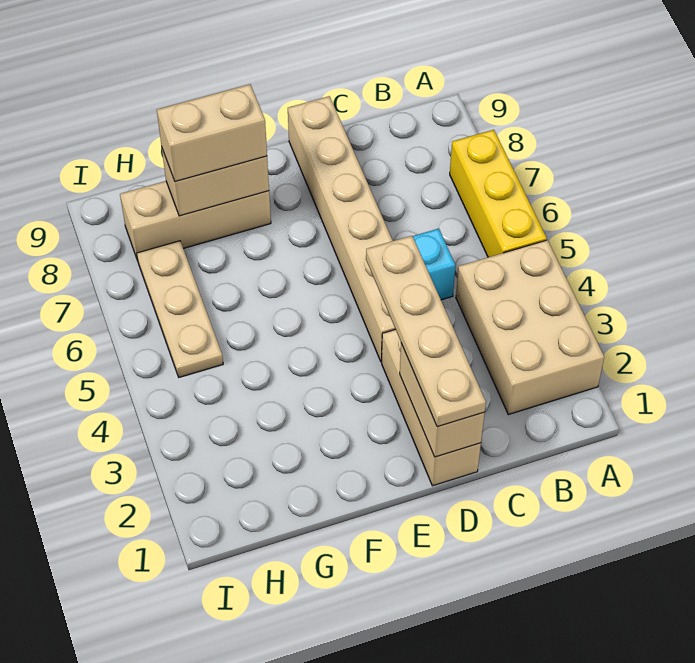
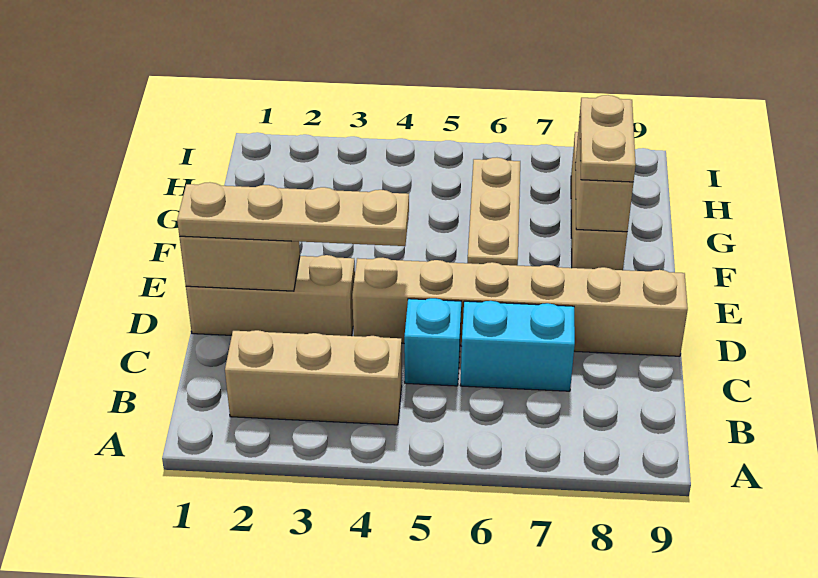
tan brick A2:B4 level 1 -> tan brick B2:B4 level 1
yellow brick A5:A7 level 1 -> none
none -> cyan brick C6:C7 level 1
tan brick F8:G8 level 3 -> tan plate F8:G8 level 3
tan plate H5:H7 level 1 -> tan plate F6:H6 level 1

